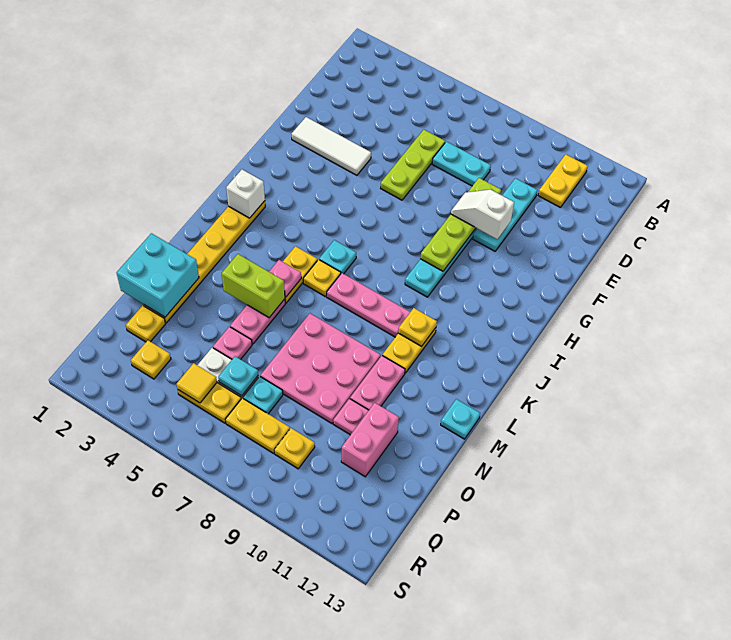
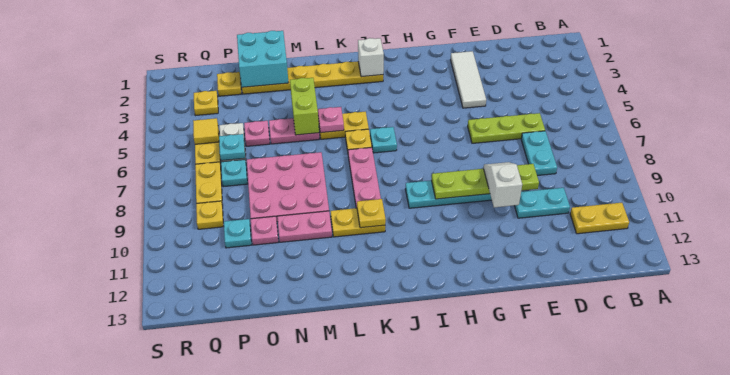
cyan plate D10:F10 level 1 -> cyan plate D10:E10 level 1
cyan plate M13 level 1 -> cyan plate P10 level 1
pink brick O11:P11 level 1 -> none

